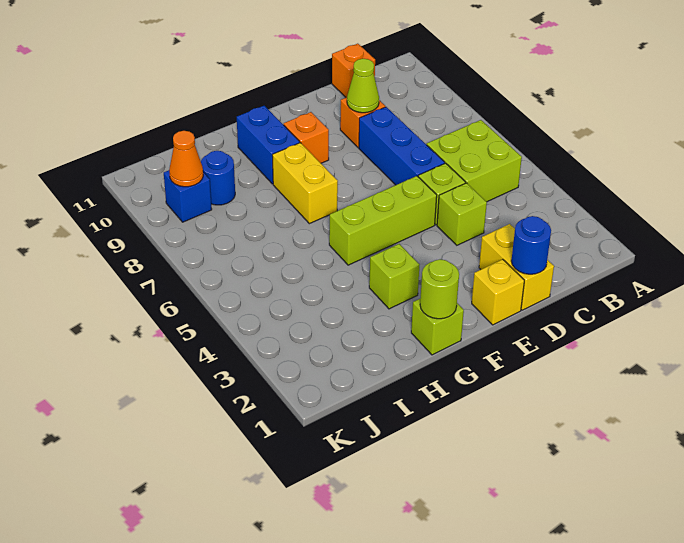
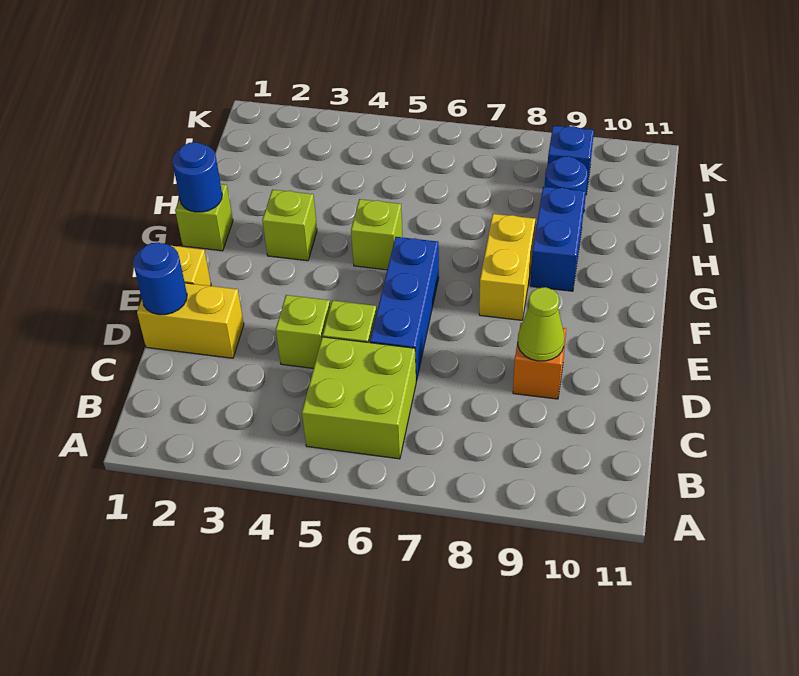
orange brick C11 level 1 -> none
blue brick D6:D8 level 1 -> blue brick D6:F6 level 1
lime brick E5:G5 level 1 -> lime brick G5 level 1
orange brick F9 level 1 -> none
lime round brick G1 level 2 -> blue round brick G1 level 2
yellow brick G7:G8 level 1 -> yellow brick F8:G8 level 1
blue brick G9:G10 level 1 -> blue brick G9:H9 level 1
orange cone J9 level 2 -> none

